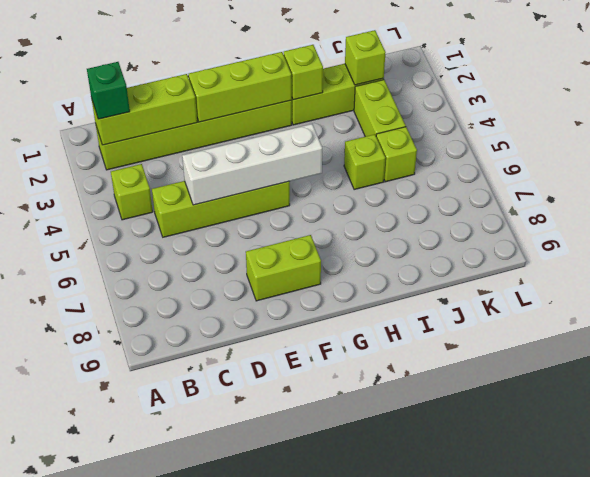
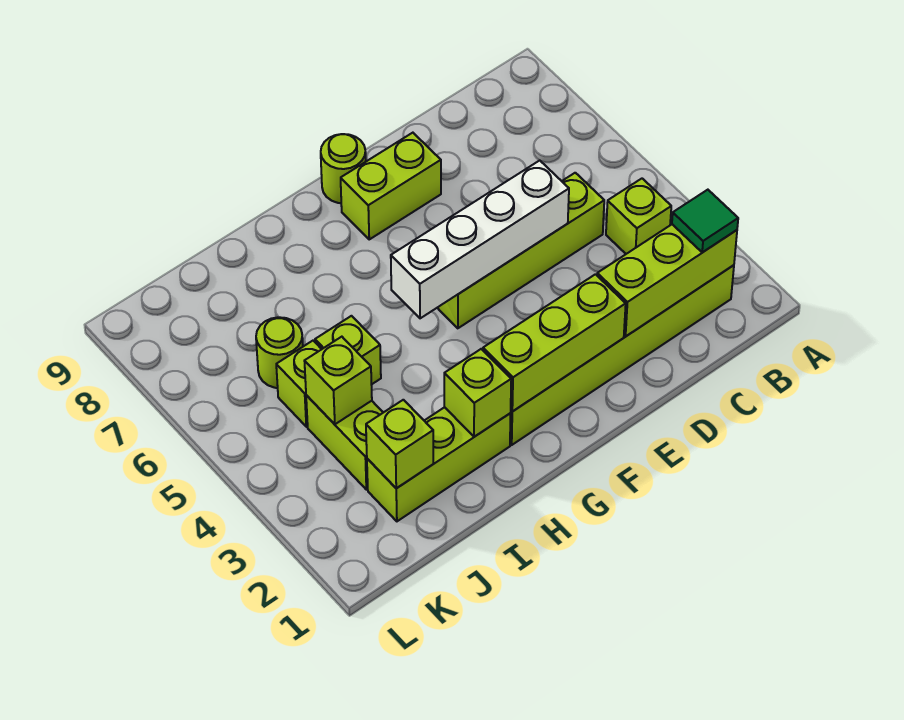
green brick B2 level 3 -> green tile B2 level 3
none -> lime round brick F9 level 1
none -> lime brick J4 level 2
none -> lime round brick J6 level 1

